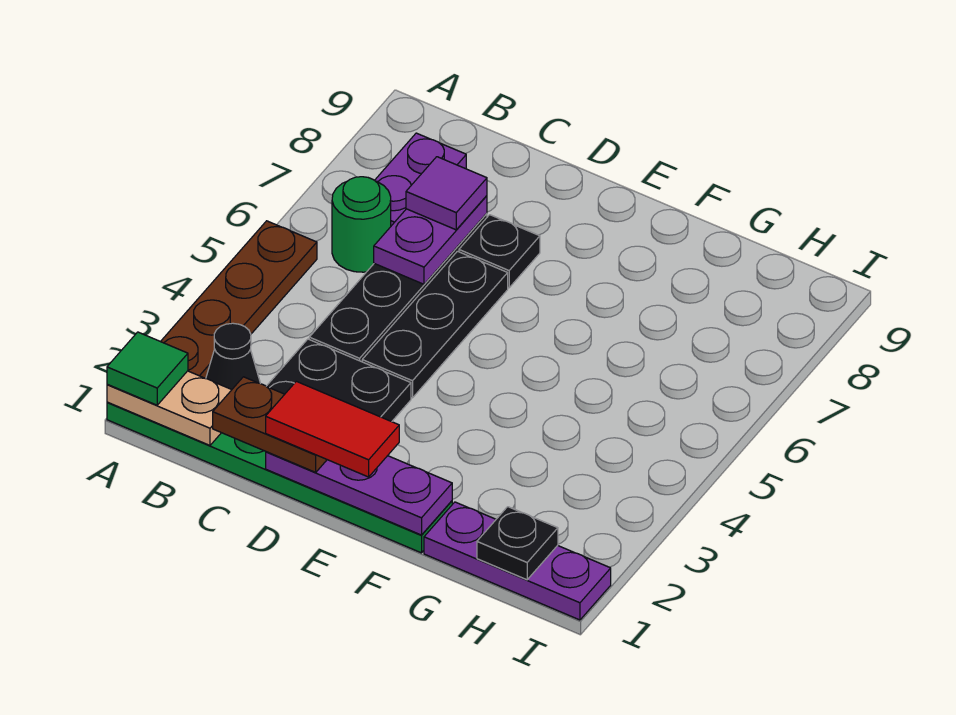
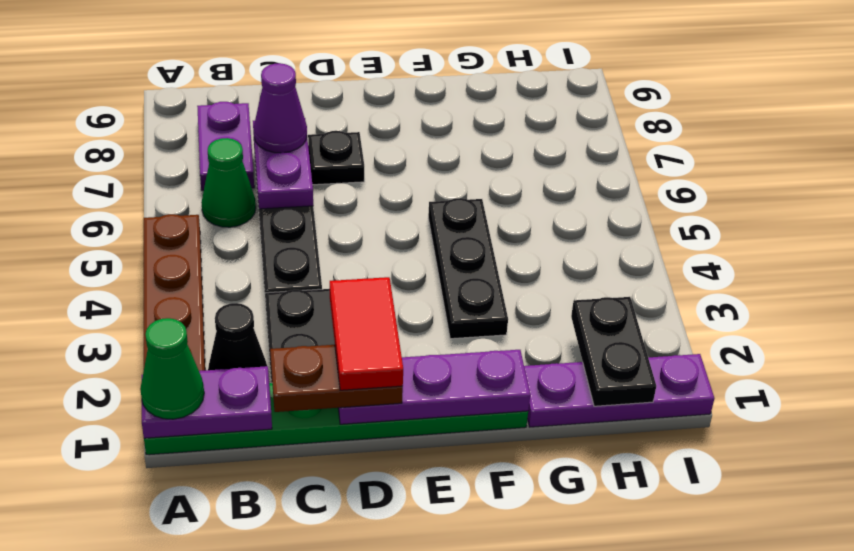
tan plate A1:B1 level 2 -> purple plate A1:B1 level 2
green tile A1 level 3 -> green cone A1 level 3
green round brick B6 level 1 -> green cone B6 level 1
purple tile C7 level 3 -> purple cone C7 level 3
red tile D1:E1 level 4 -> red tile D1:D2 level 4
black plate D4:D6 level 1 -> black plate F3:F5 level 1
black plate H1 level 2 -> black plate H1:H2 level 2

